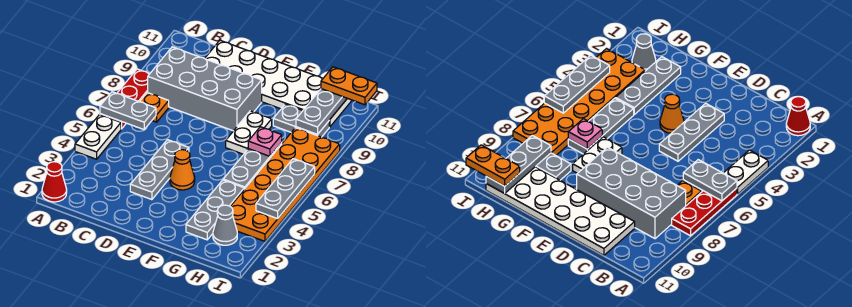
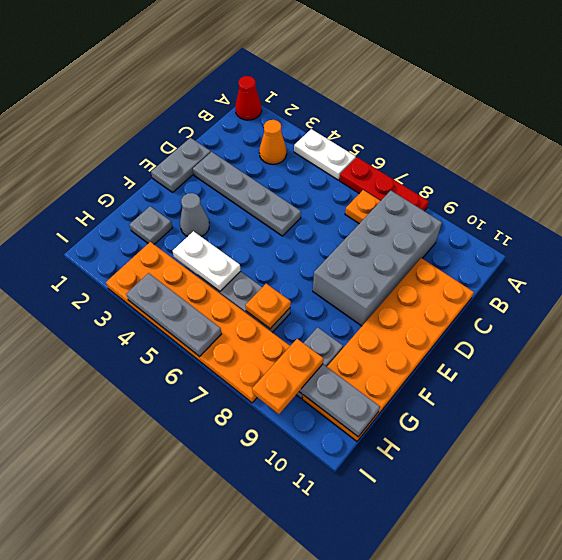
grey plate A6:B6 level 2 -> grey plate D1:E1 level 1
white plate C10:H11 level 1 -> orange plate C10:H11 level 1
grey plate D3:D5 level 1 -> grey plate D2:D5 level 1
orange cone E4 level 1 -> orange cone B3 level 1
white plate F7:F8 level 1 -> white plate G4:G5 level 2
grey plate G2:G4 level 1 -> grey plate G2 level 1
pink plate G7 level 2 -> orange plate G7 level 2
grey cone H2 level 1 -> grey cone F3 level 1
orange plate H11:I11 level 3 -> orange plate H9:I9 level 3

